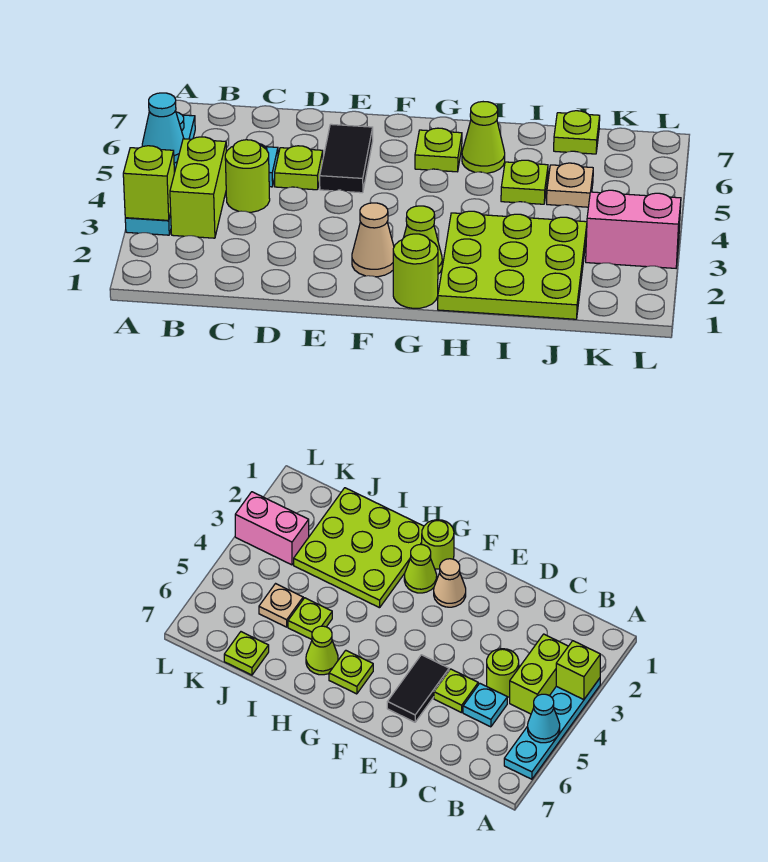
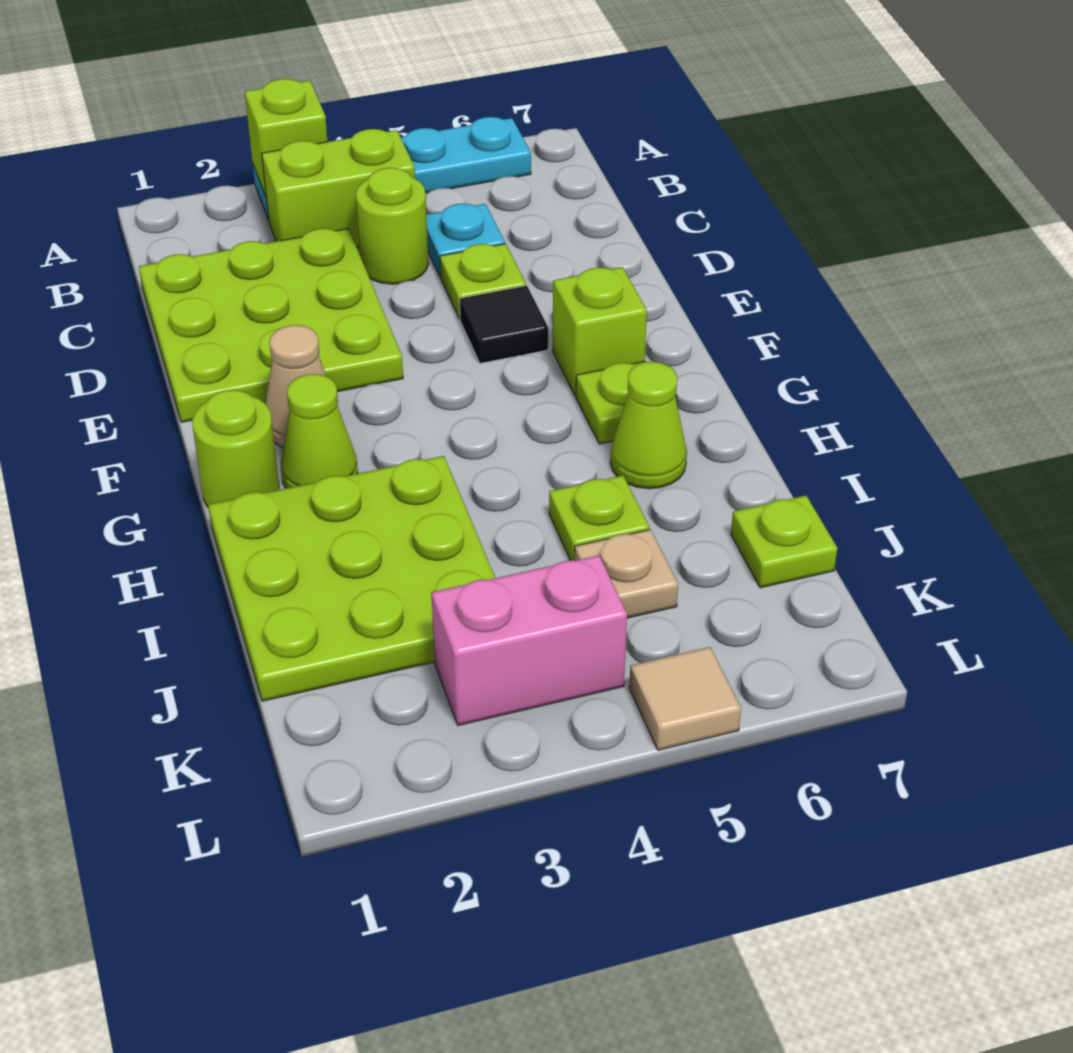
cyan cone A5 level 2 -> none
none -> lime plate C1:E3 level 1
black tile E5:E6 level 1 -> black tile E5 level 1
none -> lime brick F6 level 1
pink brick K3:L3 level 1 -> pink brick K3:K4 level 1
none -> tan tile L5 level 1

